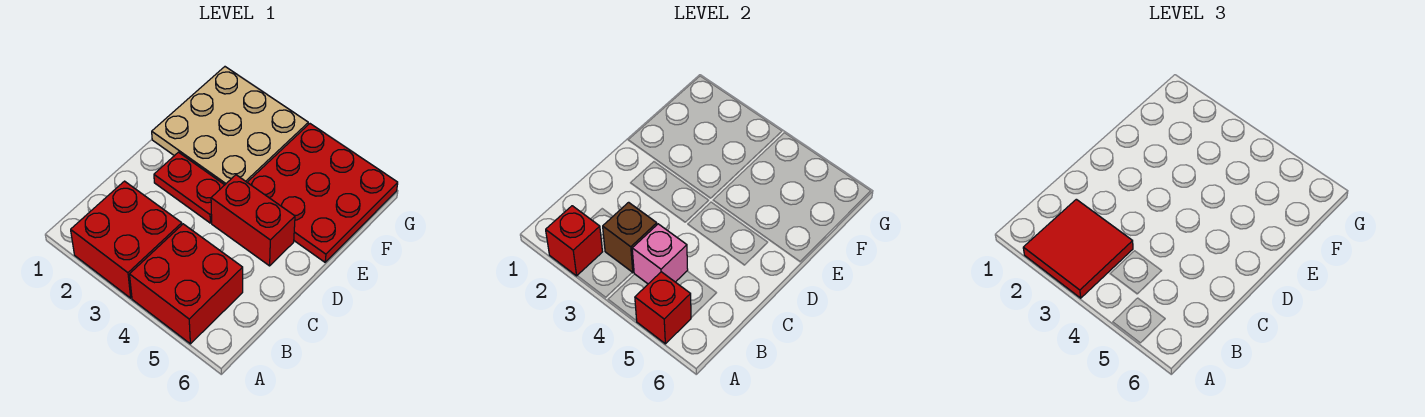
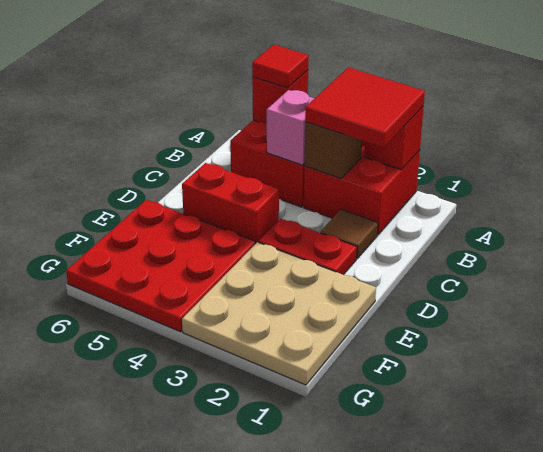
none -> red tile A5 level 3
none -> brown tile C2 level 1

